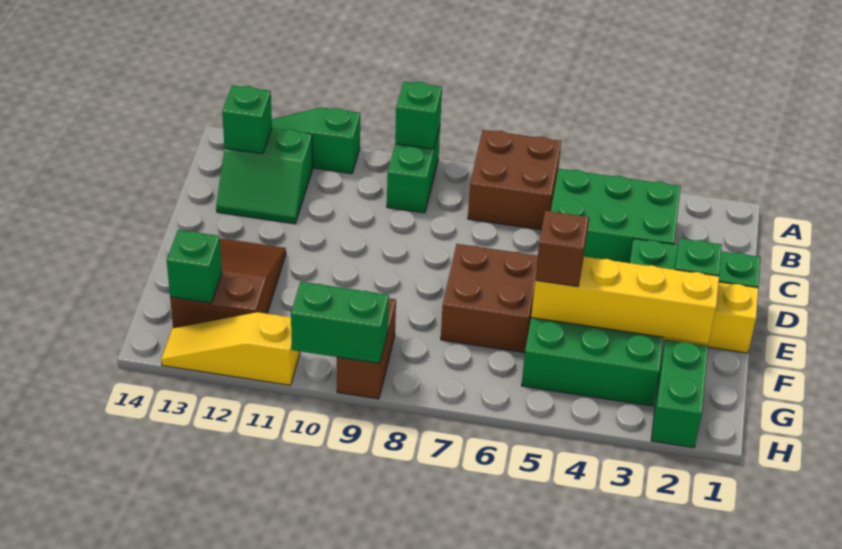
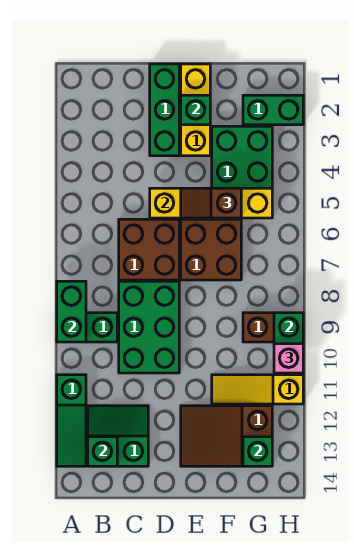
brown brick A6:B7 level 1 -> brown brick C6:D7 level 1
green brick A9 level 2 -> green brick A8:A9 level 2
green brick B3:C5 level 1 -> green brick C8:D10 level 1
green slope B12:C13 level 1 top B -> green slope B12:C13 level 1 top 13
yellow brick F2:F5 level 2 -> yellow brick D5:G5 level 2
none -> pink brick H10 level 3
yellow slope H11:H13 level 1 top 11 -> yellow slope F11:H11 level 1 top H

